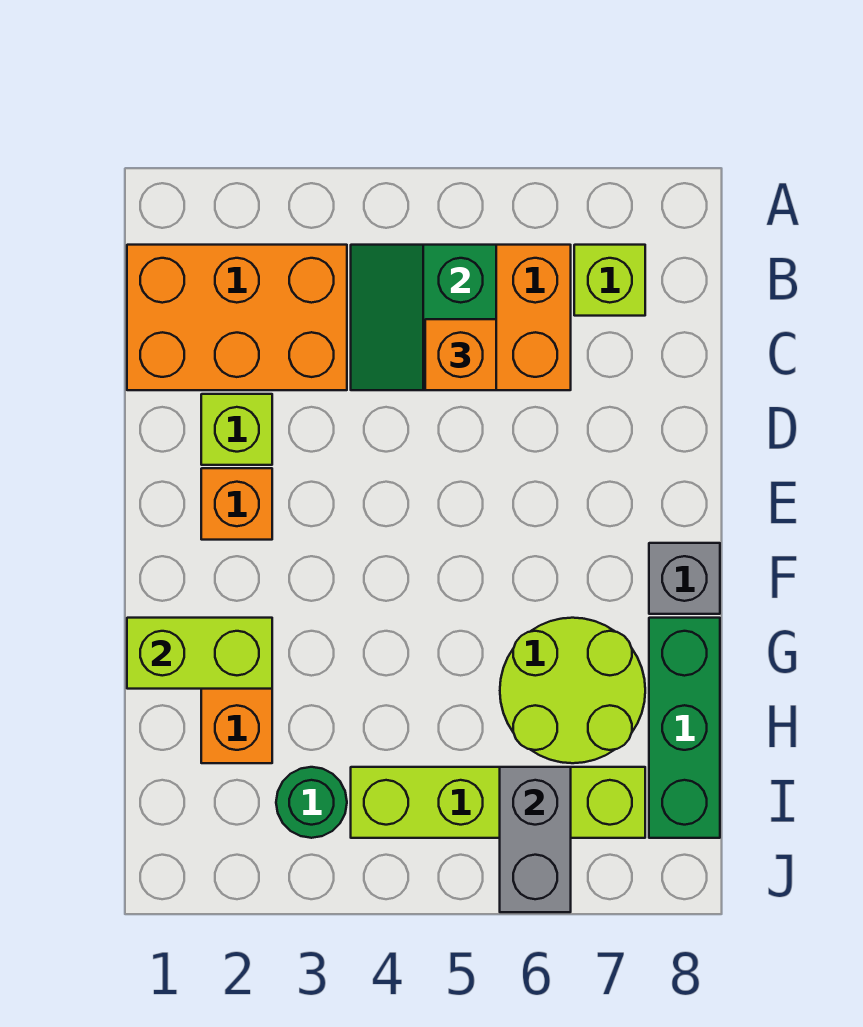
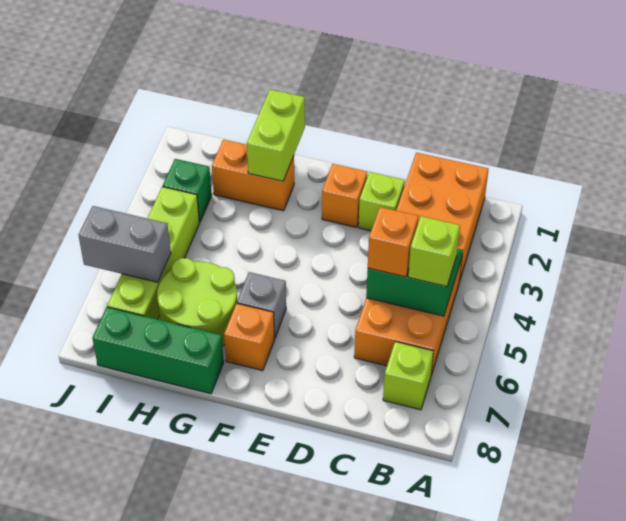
none -> lime brick B5 level 3
none -> orange brick F7 level 1
grey brick F8 level 1 -> grey brick F6 level 1
green round brick I3 level 1 -> green brick I3 level 1

